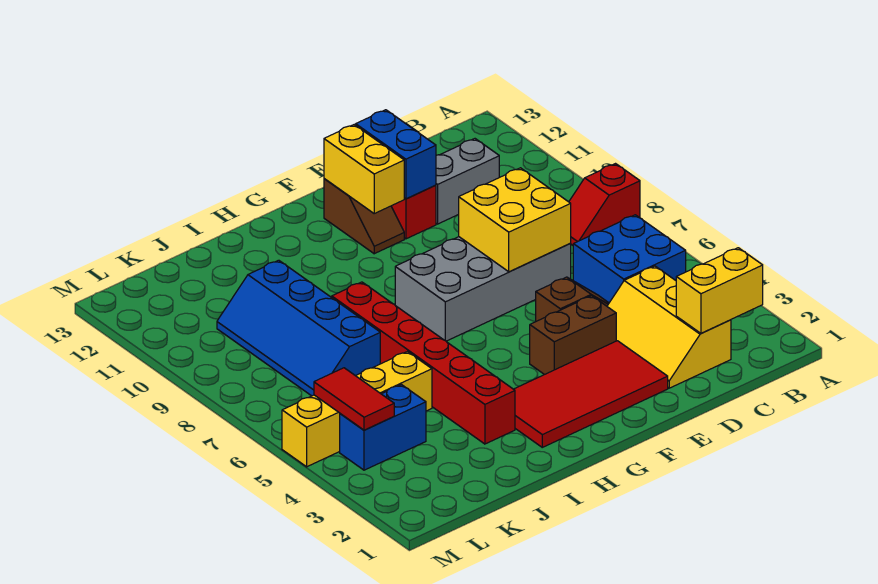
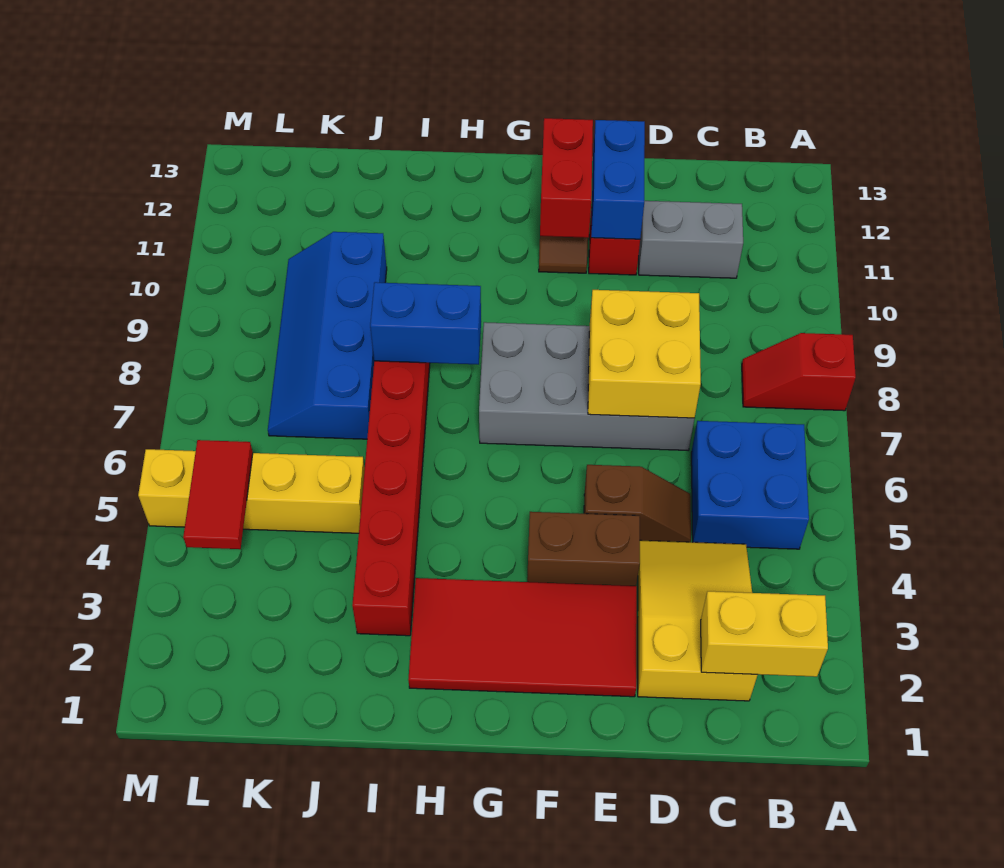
yellow slope C2:D4 level 1 top C -> yellow slope C2:D4 level 1 top 2
yellow brick F11:F12 level 2 -> red brick F11:F12 level 2
blue brick K4:L4 level 1 -> blue brick H8:I8 level 2

